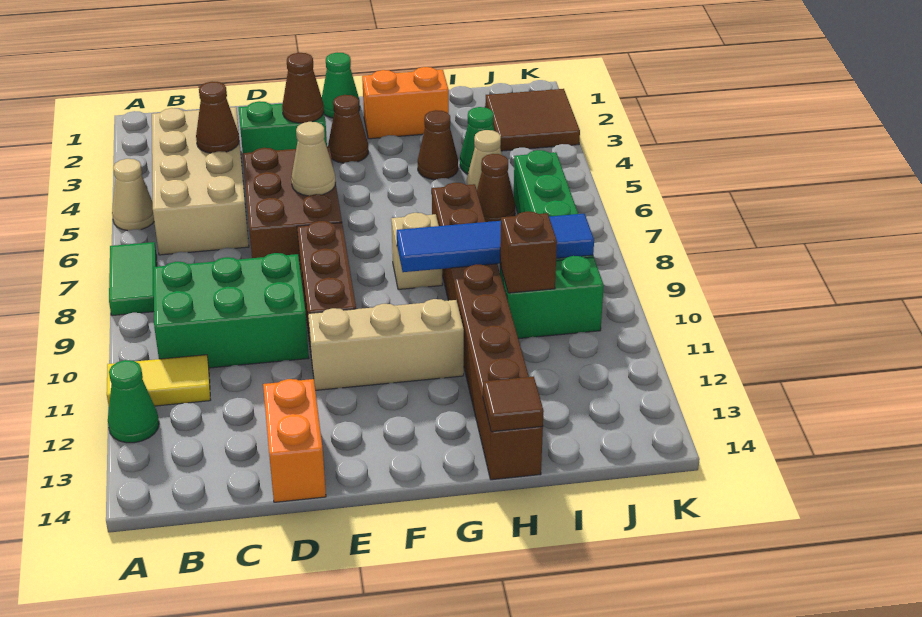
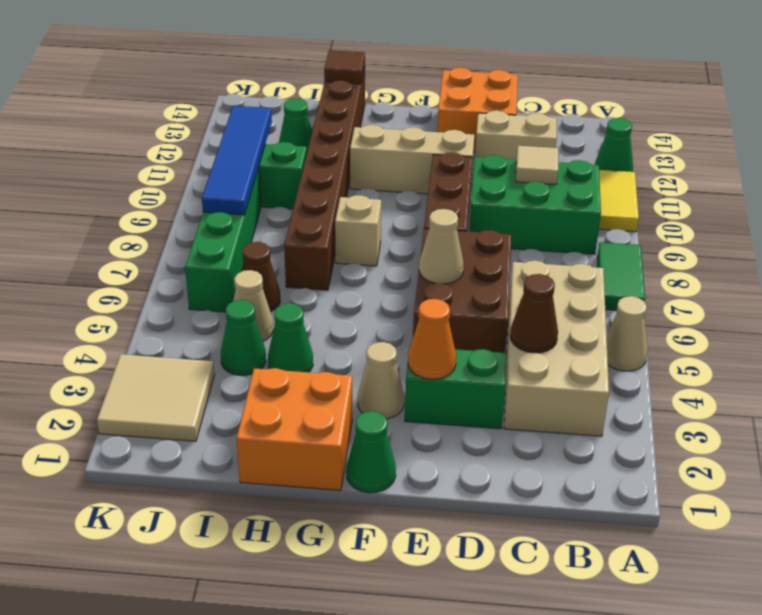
yellow tile A11:B11 level 1 -> yellow tile A10:A11 level 1
none -> tan tile C10 level 2
none -> tan brick C12:D12 level 1
orange brick D13:D14 level 1 -> orange brick D13:E14 level 1
brown cone E3 level 2 -> orange cone E3 level 2
brown cone F3 level 1 -> tan cone F3 level 1
orange brick G2:H2 level 1 -> orange brick G1:H2 level 1
blue tile G9:J9 level 2 -> blue tile J8:J11 level 2
brown cone H4 level 1 -> green cone H4 level 1
brown brick I10 level 2 -> none
none -> green cone I12 level 1
brown tile J2:K3 level 1 -> tan tile J2:K3 level 1

